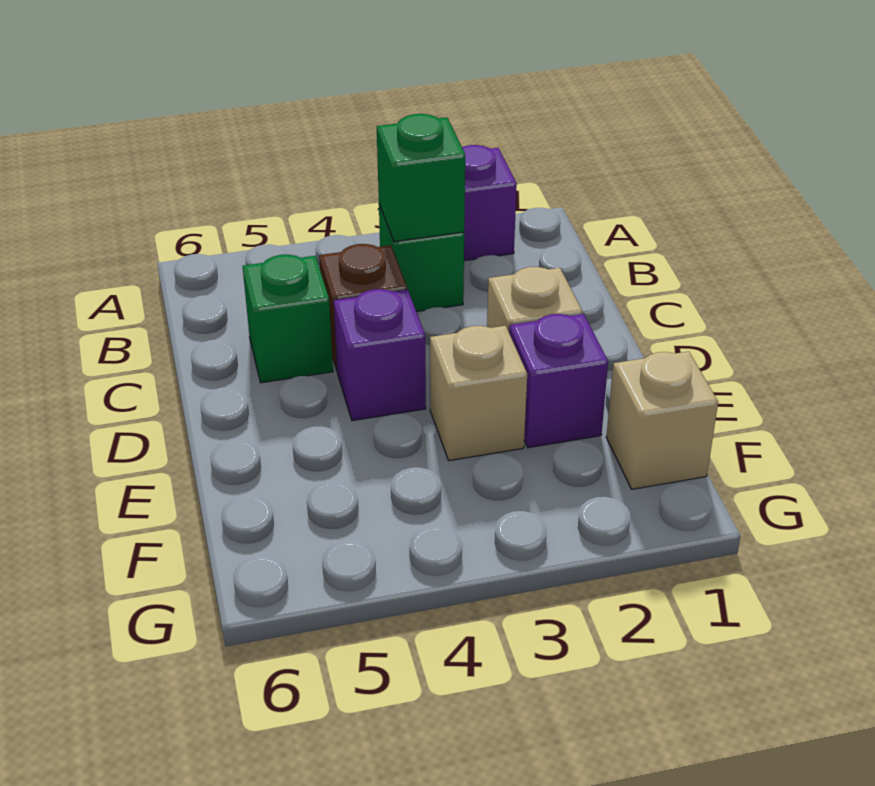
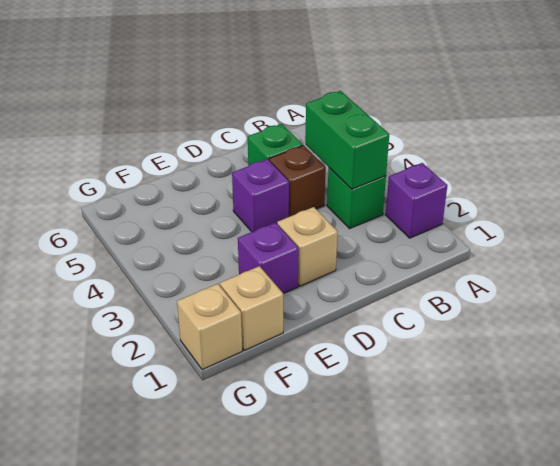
green brick B3 level 2 -> green brick B3:B4 level 2
tan brick E3 level 1 -> tan brick G1 level 1

